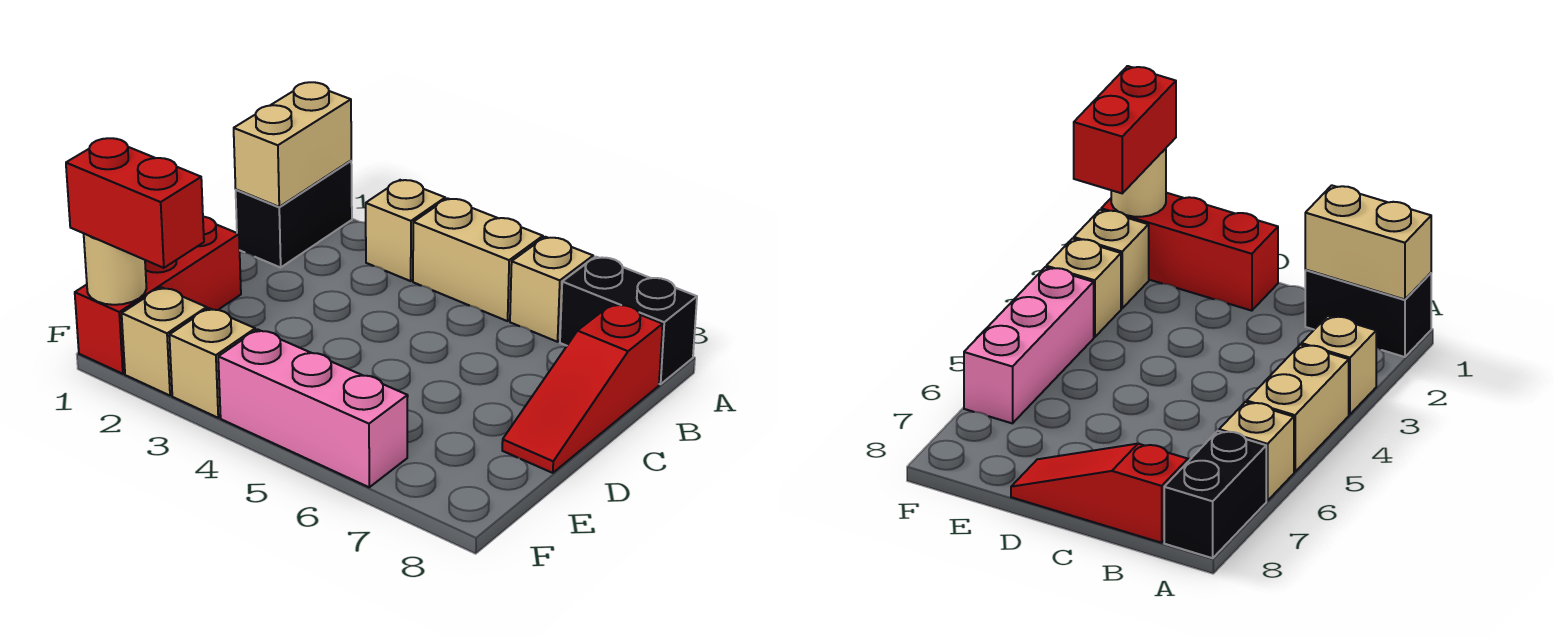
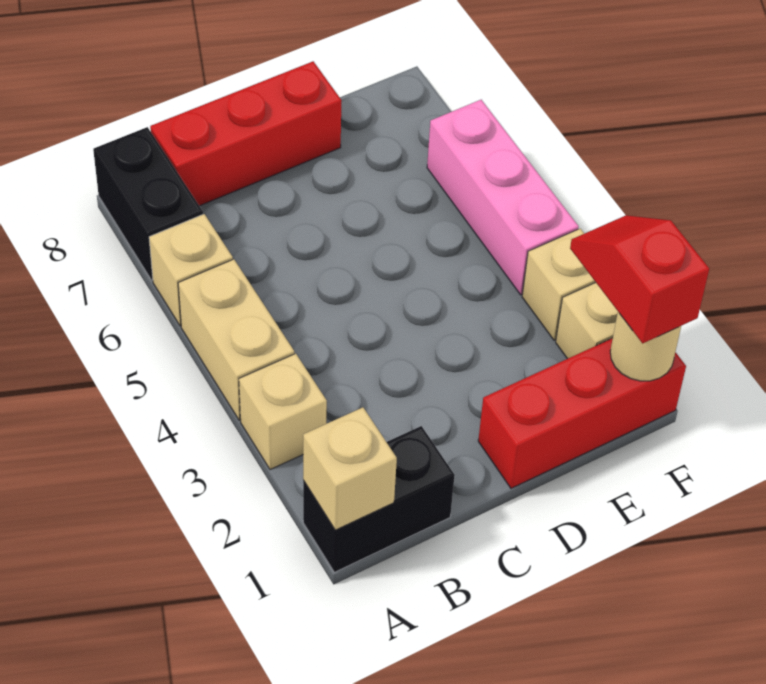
tan brick A1:B1 level 2 -> tan brick A1 level 2
red slope B8:D8 level 1 top B -> red brick B8:D8 level 1
red brick F1:F2 level 3 -> red slope F1:F2 level 3 top 1

